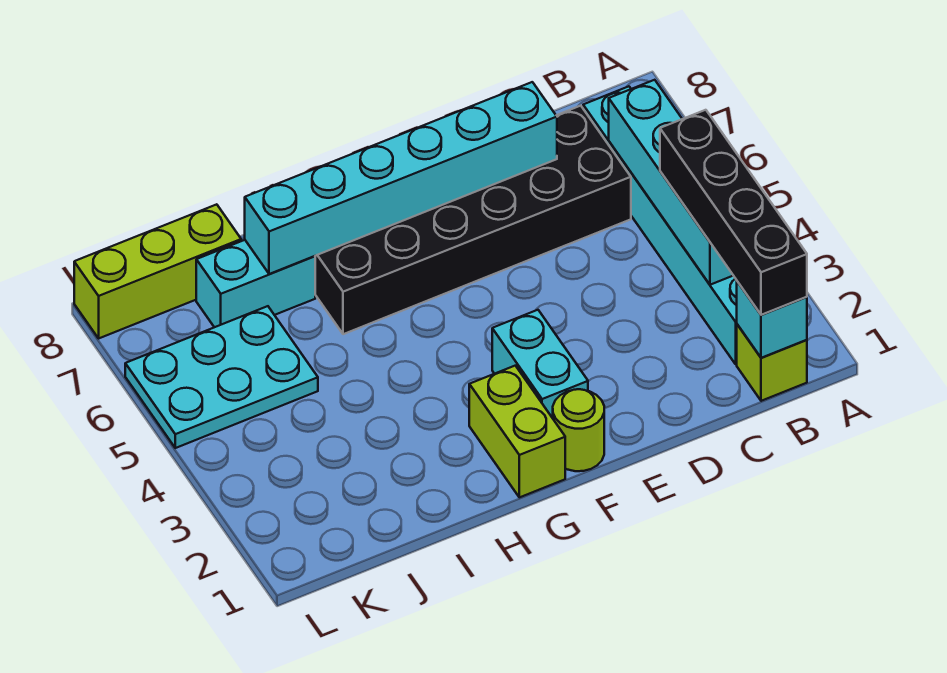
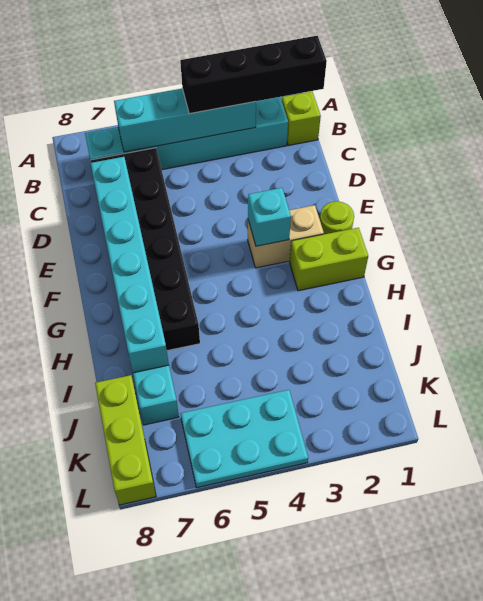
cyan brick B1 level 2 -> cyan brick F3 level 2
cyan brick F2:F3 level 1 -> tan brick F2:F3 level 1
cyan plate J5:L6 level 1 -> cyan plate K4:L6 level 1

